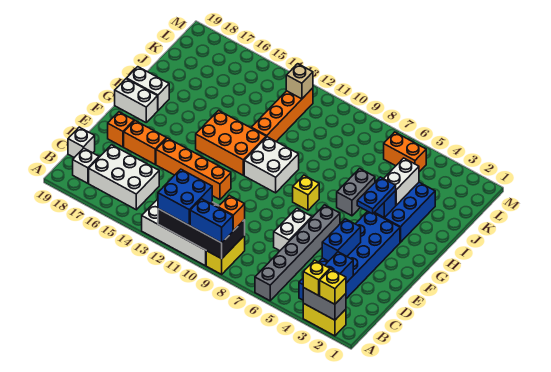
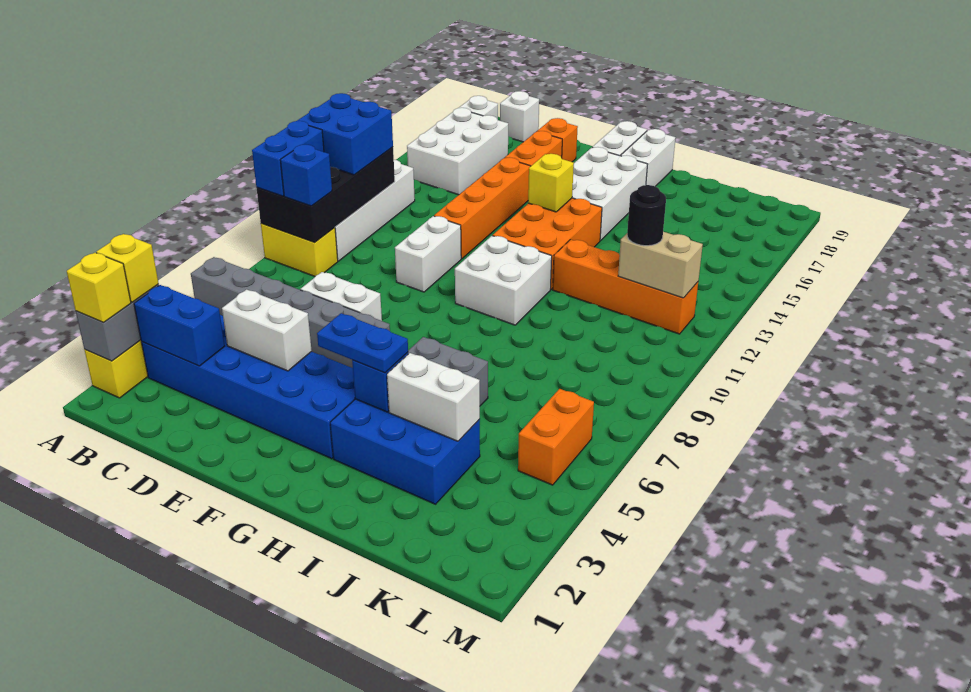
orange brick B9 level 3 -> blue brick B9 level 3
blue brick D4:E4 level 2 -> white brick D4:E4 level 2
none -> white brick E10:E11 level 1
yellow brick G8 level 1 -> yellow brick G14 level 2
none -> white brick G15:H17 level 1
none -> black round brick K12 level 3
tan brick L12 level 2 -> tan brick K12:L12 level 2

